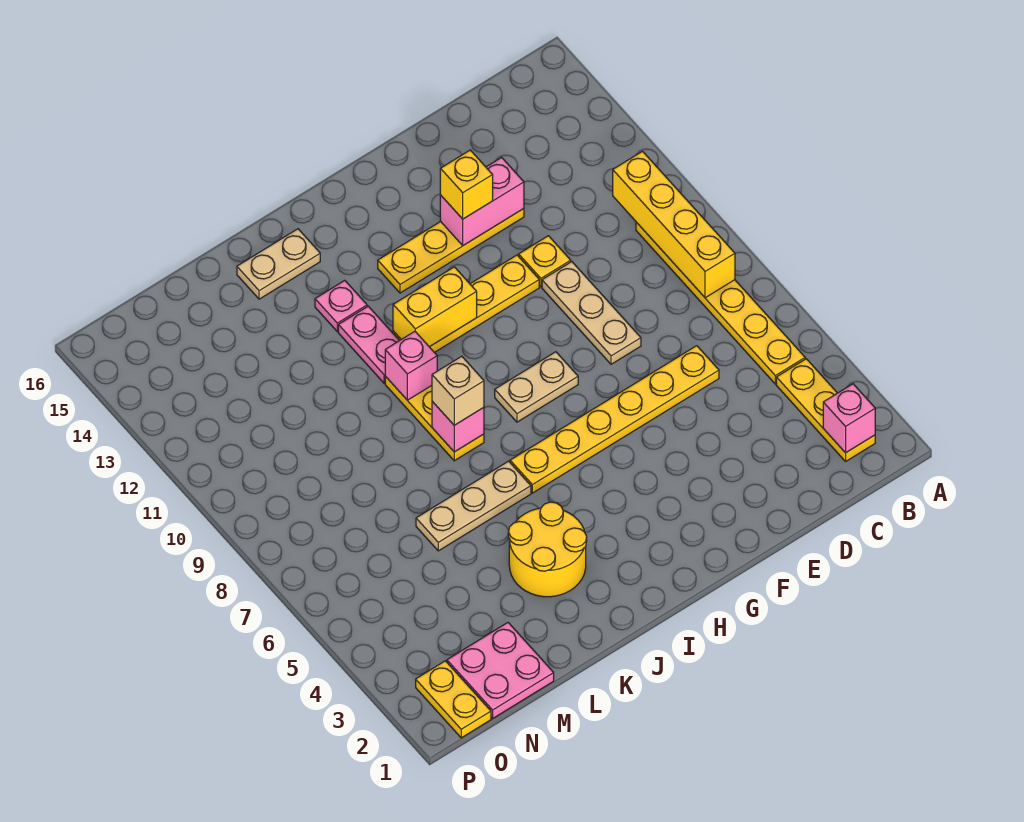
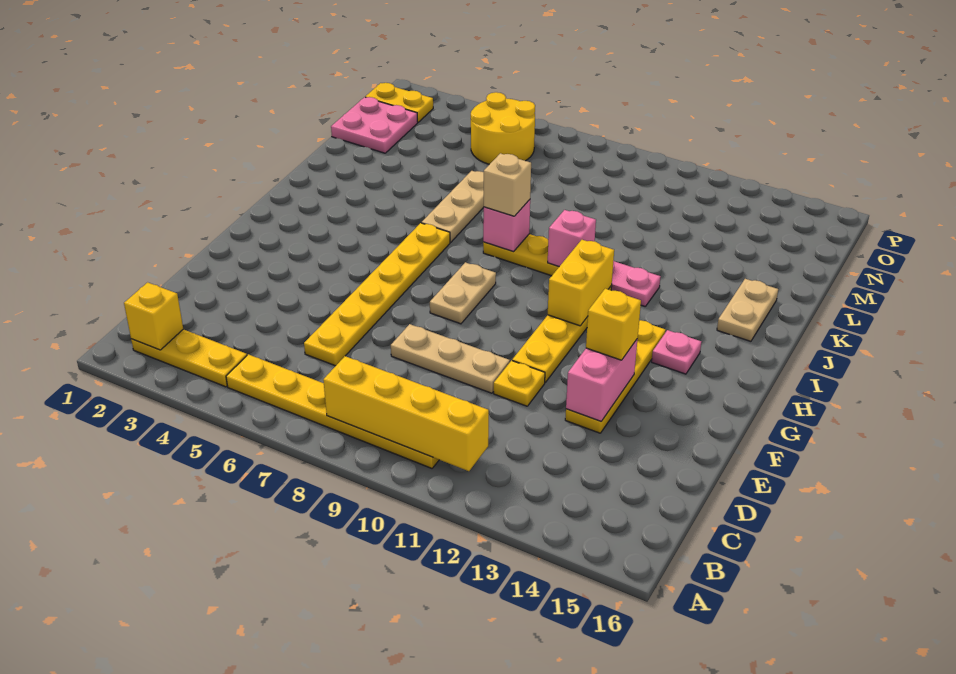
pink brick B2 level 2 -> yellow brick B2 level 2
yellow round brick J3:K4 level 1 -> yellow round brick N5:O6 level 1
pink plate J13 level 1 -> pink plate H14 level 1

